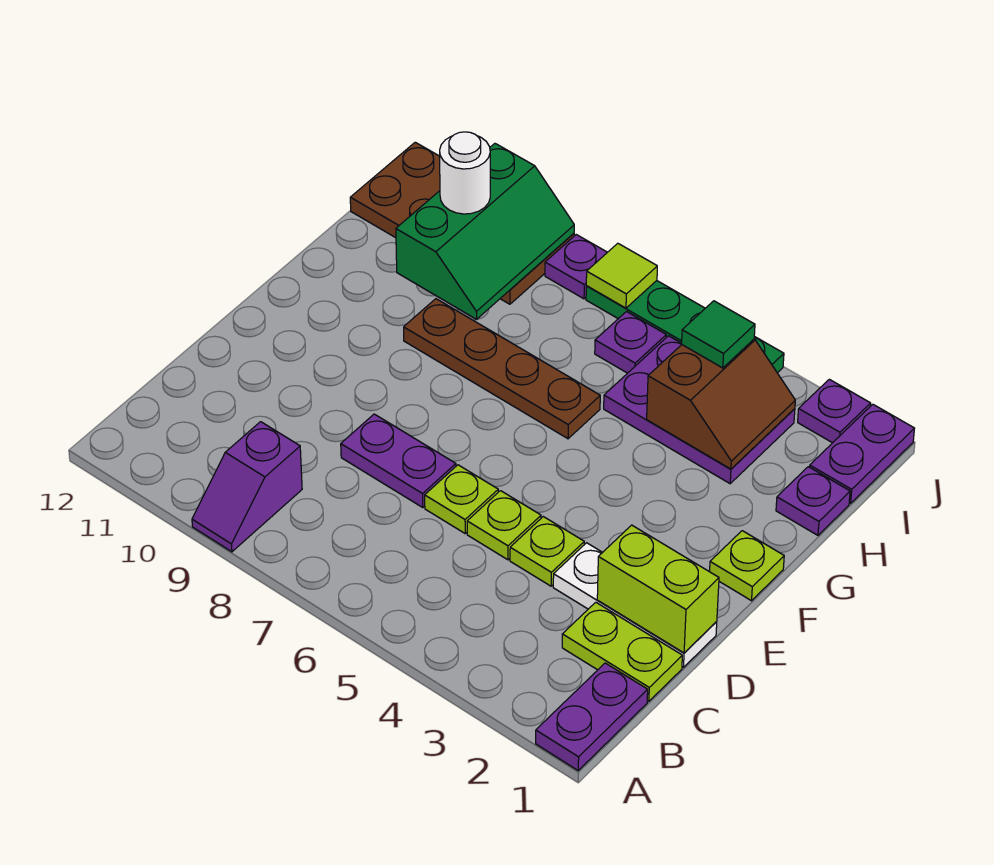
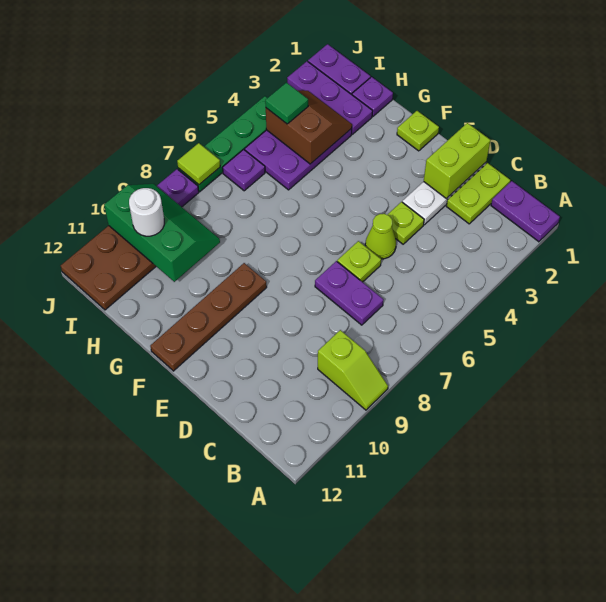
purple slope A9:B9 level 1 top B -> lime slope A9:B9 level 1 top B
lime plate D5 level 1 -> lime cone D5 level 1
purple plate D7:D8 level 1 -> purple plate C7:D7 level 1
brown plate G6:G9 level 1 -> brown plate F9:F12 level 1
purple plate J2 level 1 -> purple plate H2:J2 level 1

